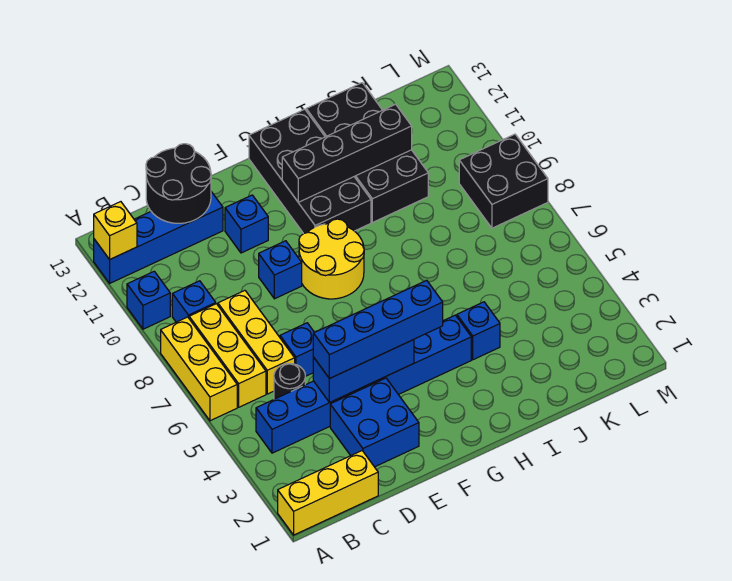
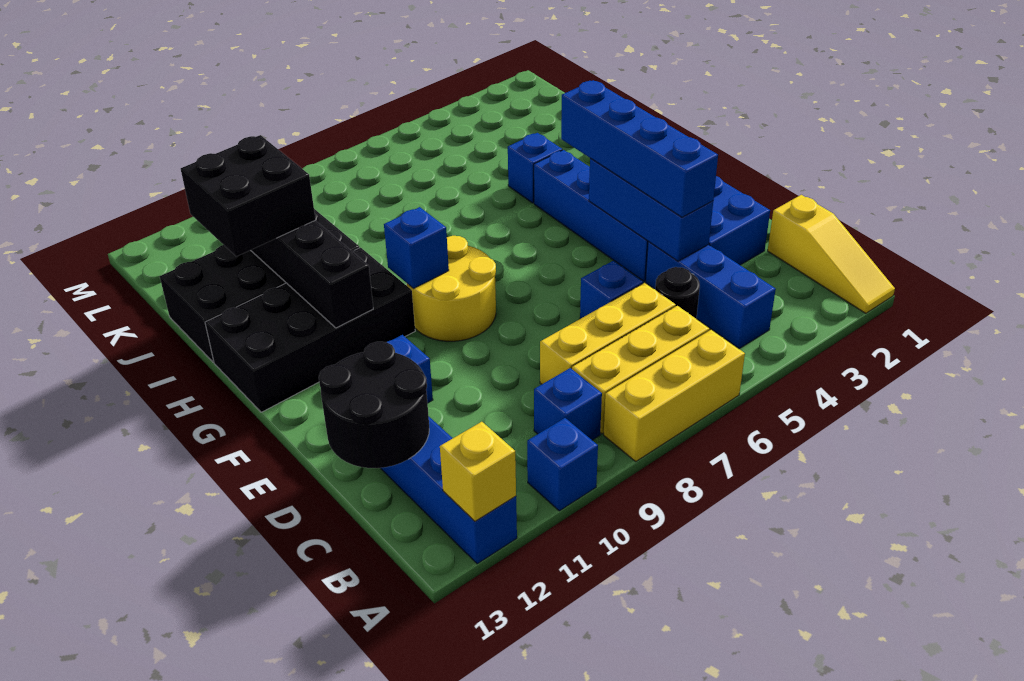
yellow brick A1:C1 level 1 -> yellow slope A1:C1 level 1 top C
blue brick E9 level 1 -> blue brick G9 level 2
black brick L8:M9 level 1 -> black brick I11:J12 level 3

